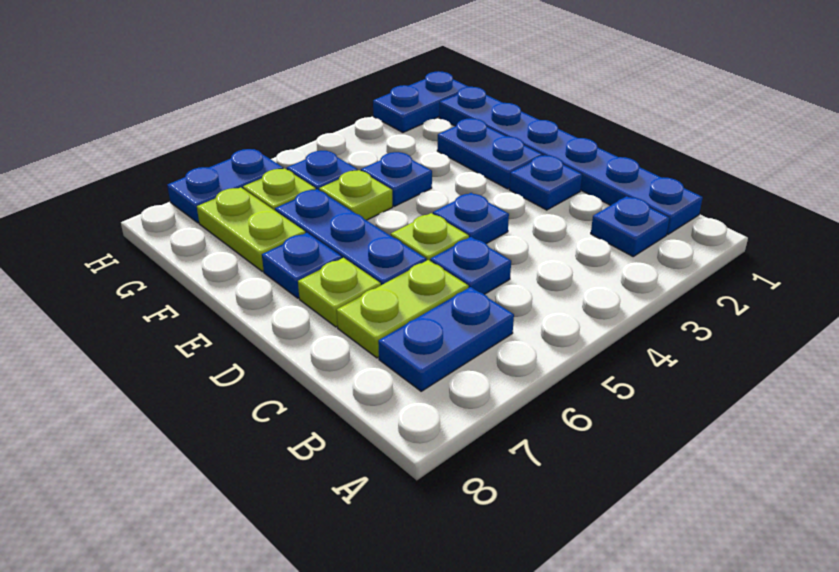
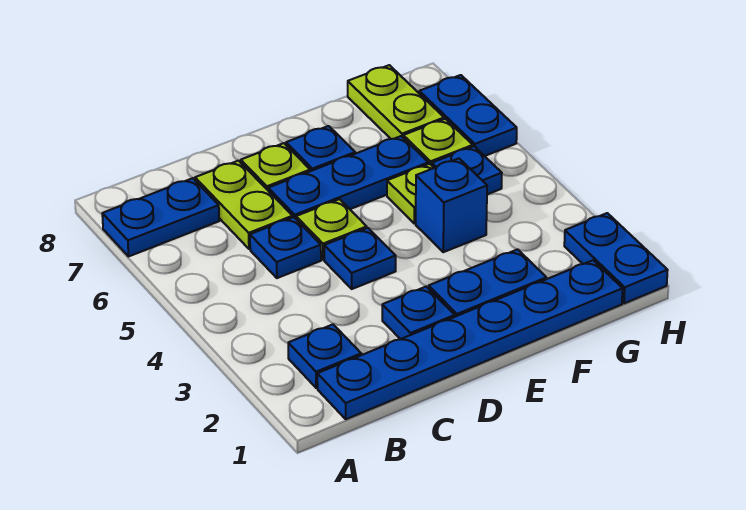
blue plate B6:B7 level 1 -> blue plate A7:B7 level 1
blue plate F4 level 1 -> blue brick F4 level 1
lime plate F7:G7 level 1 -> lime plate G7:G8 level 1

